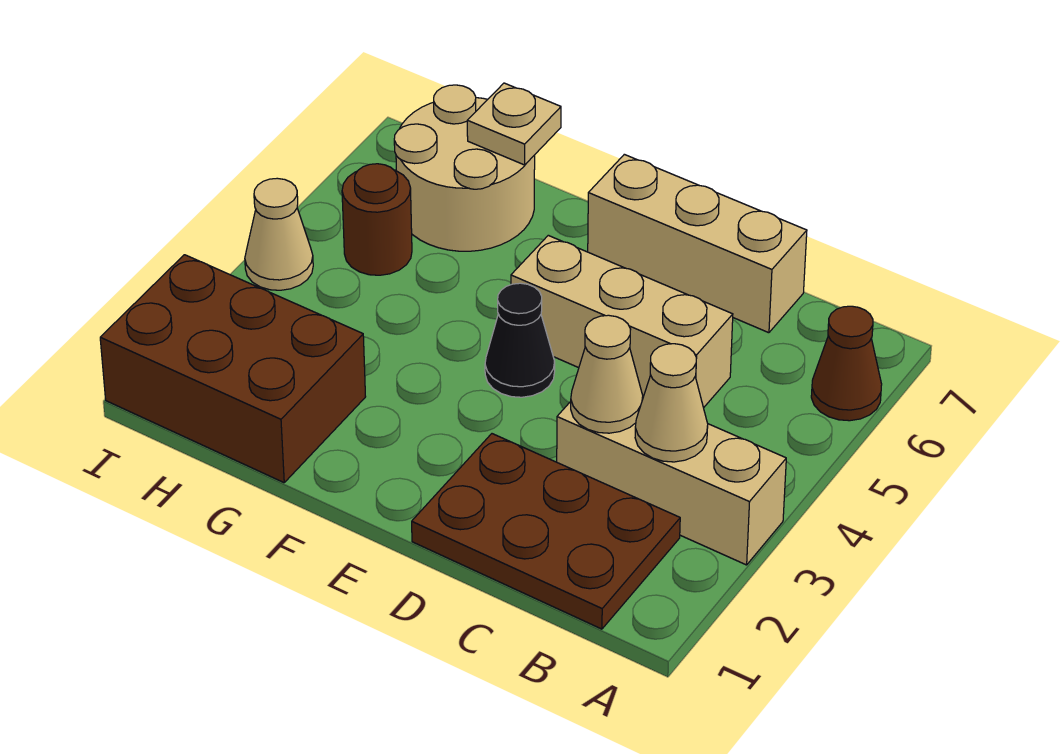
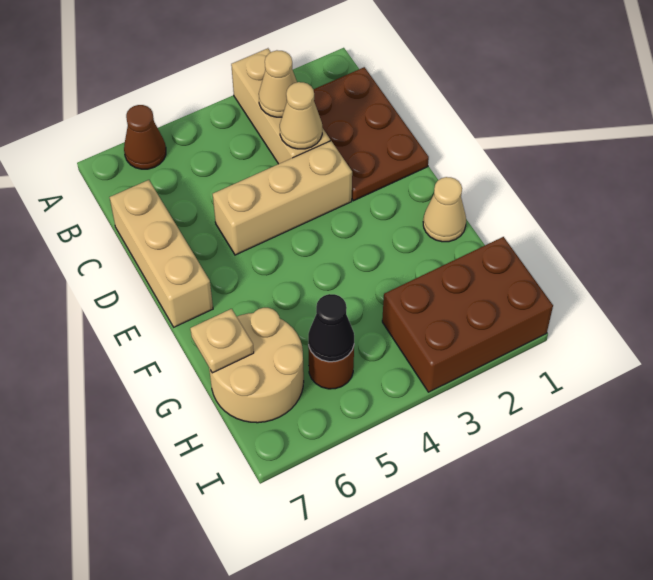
tan brick C5:E5 level 1 -> tan brick D3:D5 level 1
black cone E4 level 1 -> black cone H5 level 2
brown brick G1:I2 level 1 -> brown brick H1:I3 level 1
tan cone I4 level 1 -> tan cone F1 level 1

